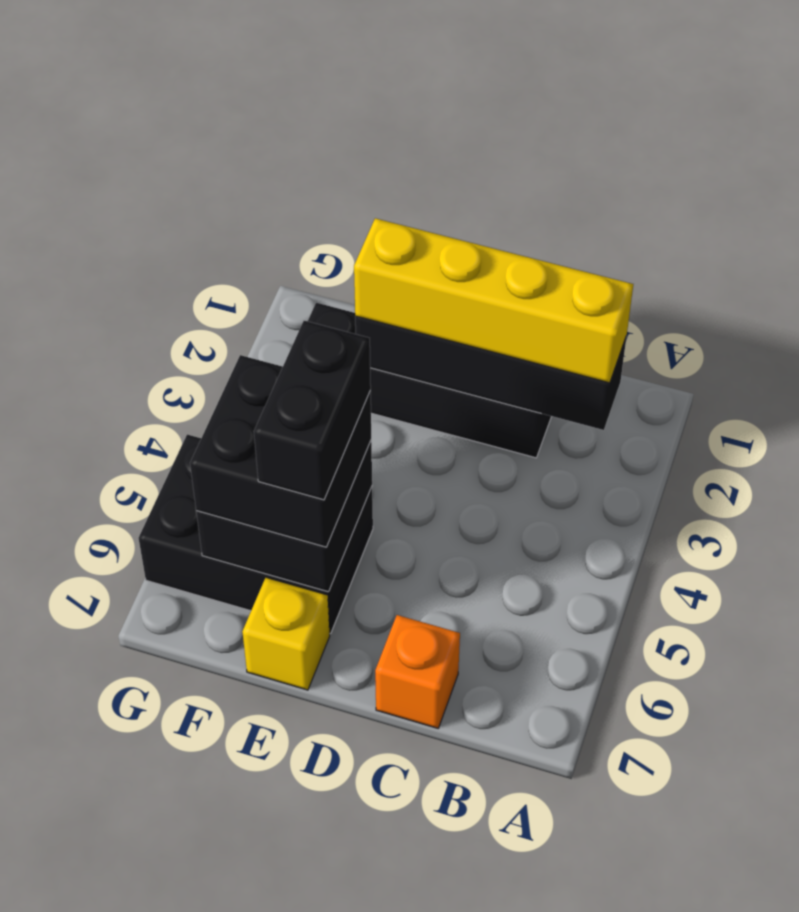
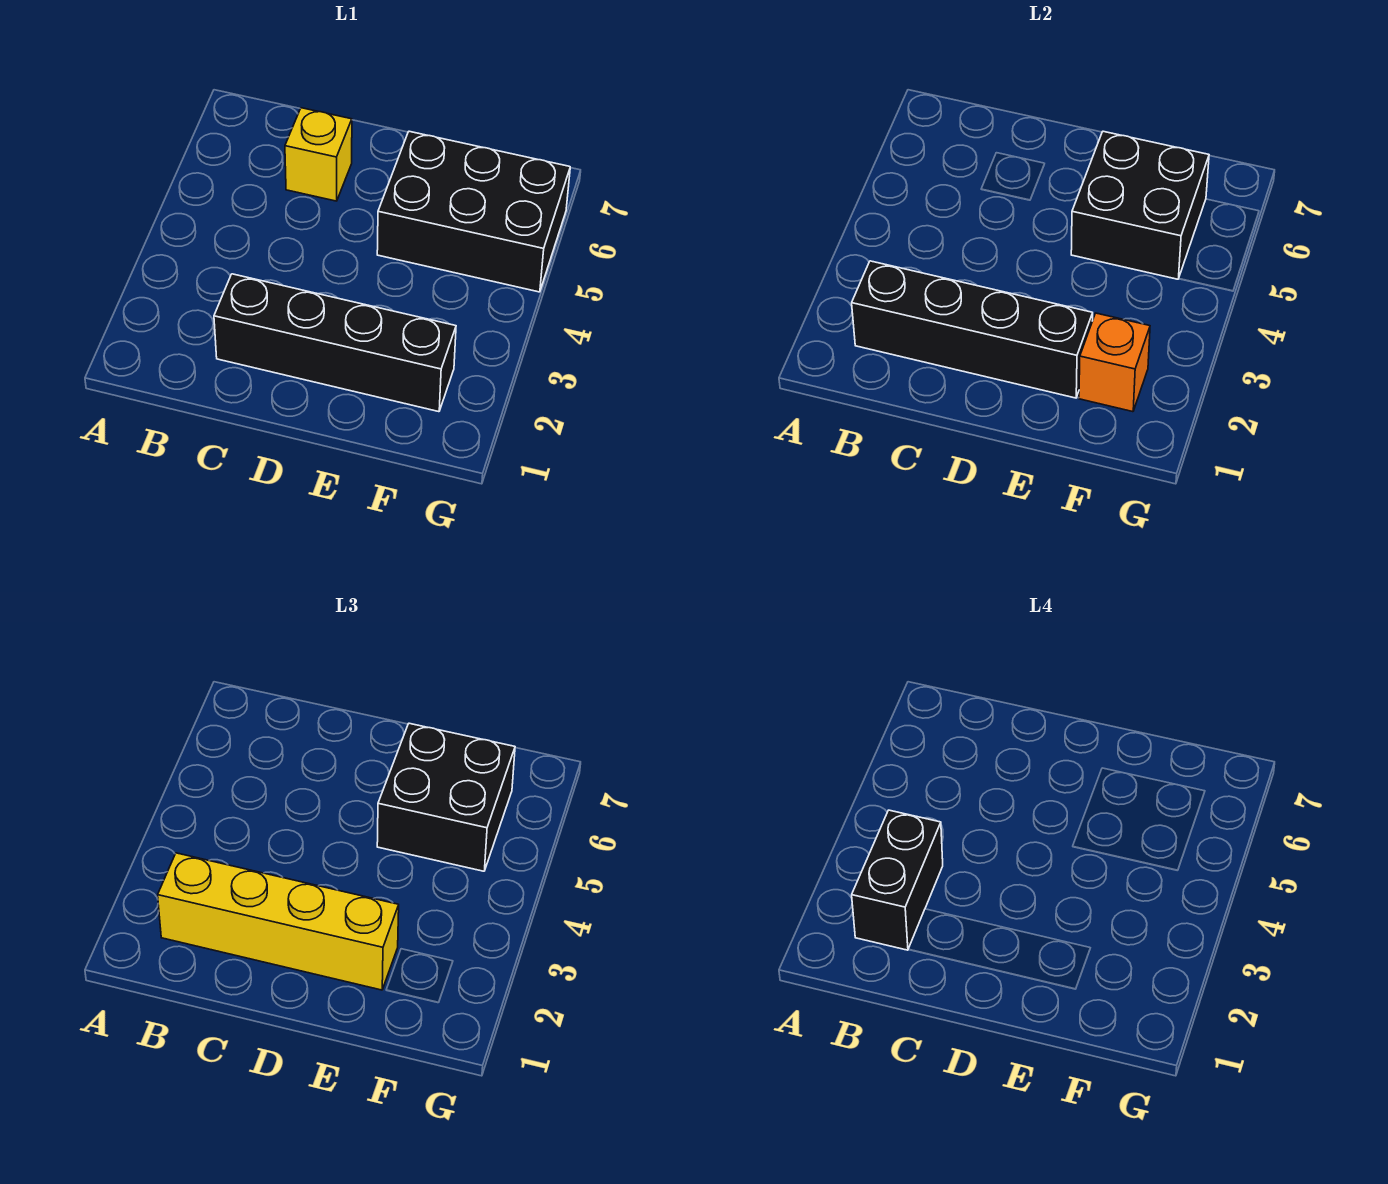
orange brick C7 level 1 -> orange brick F2 level 2
black brick E5:E6 level 4 -> black brick B2:B3 level 4
yellow brick E7 level 1 -> yellow brick C6 level 1

